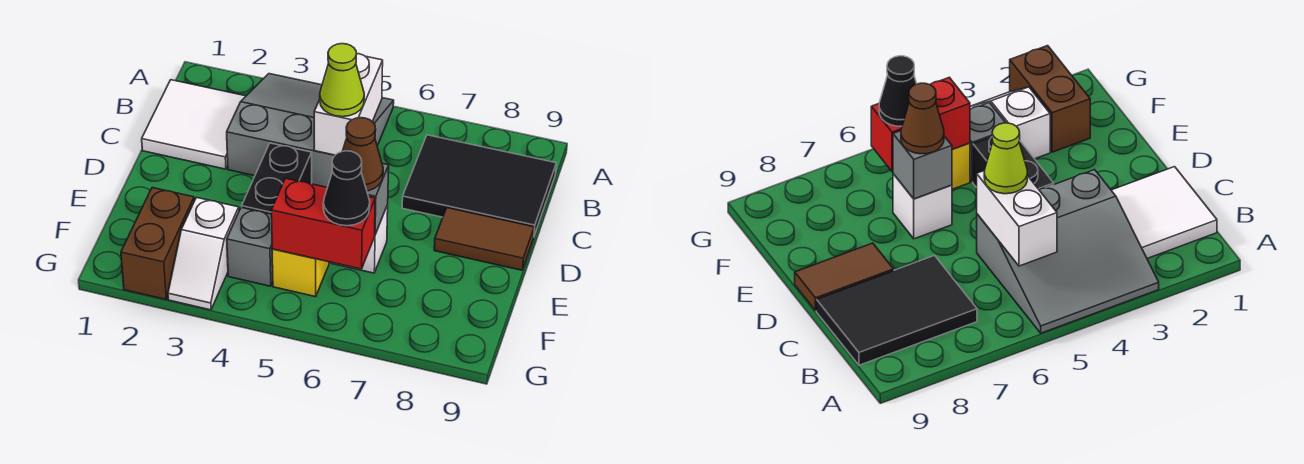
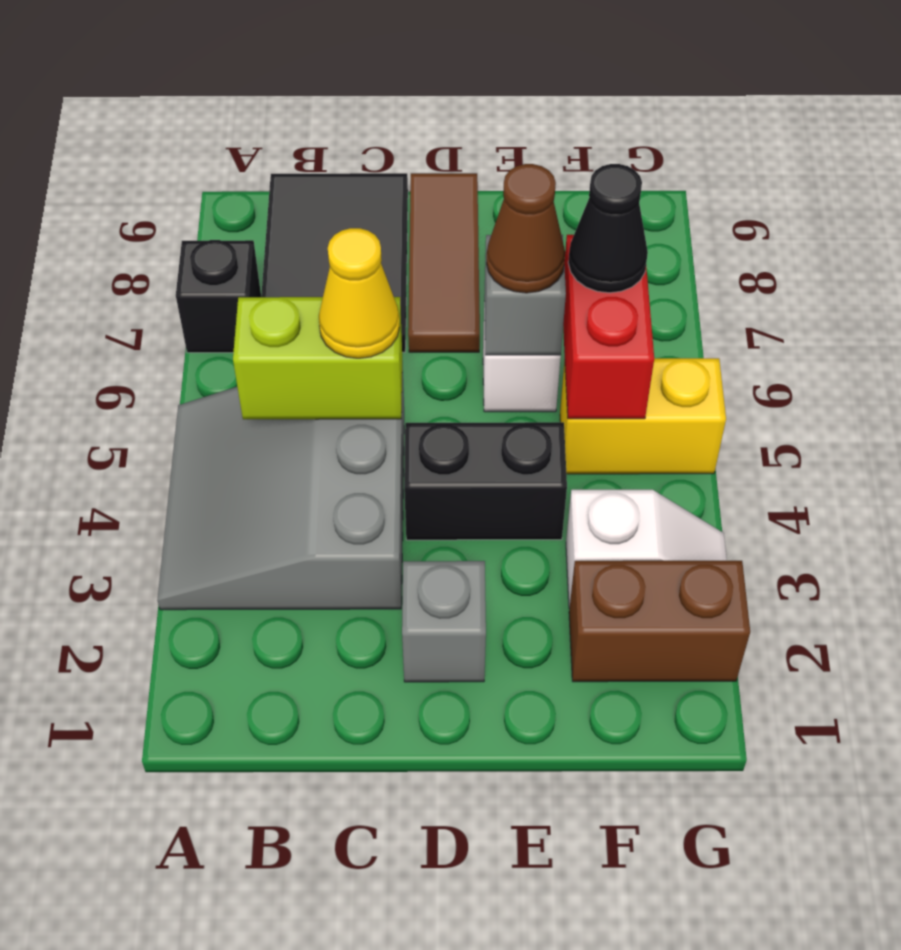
none -> black brick A7 level 1
white tile B1:C2 level 1 -> none
white brick B5:C5 level 2 -> lime brick B5:C5 level 2
lime cone C5 level 3 -> yellow cone C5 level 3
brown tile D8:D9 level 1 -> brown tile D7:D9 level 1
grey brick F4 level 1 -> grey brick D2 level 1
yellow brick F5 level 1 -> yellow brick F5:G5 level 1

